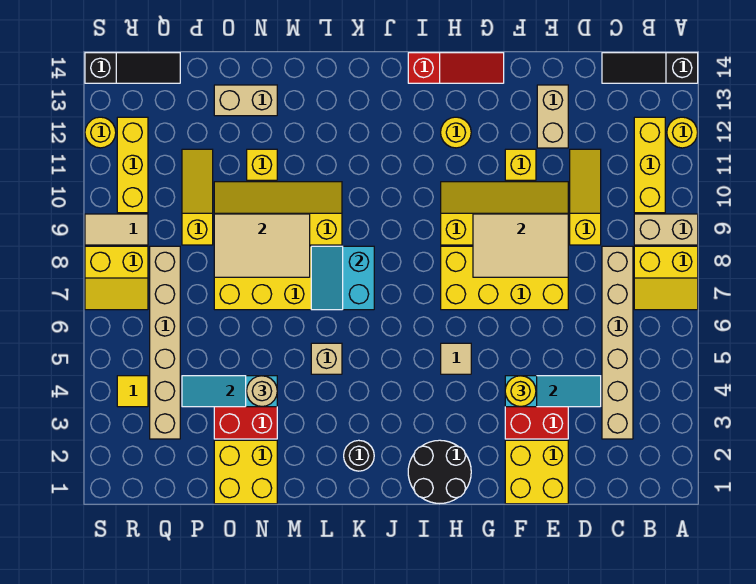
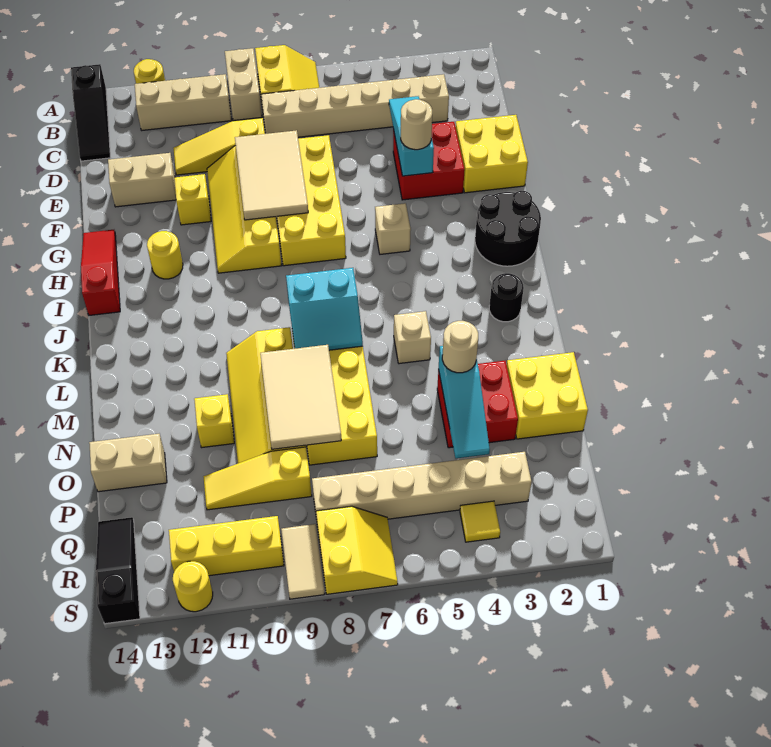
yellow brick B10:B12 level 1 -> tan brick B10:B12 level 1
yellow round brick F4 level 3 -> tan round brick F4 level 3
tan tile H5 level 1 -> tan brick H5 level 1
tan brick N13:O13 level 1 -> tan brick O13:O14 level 1

